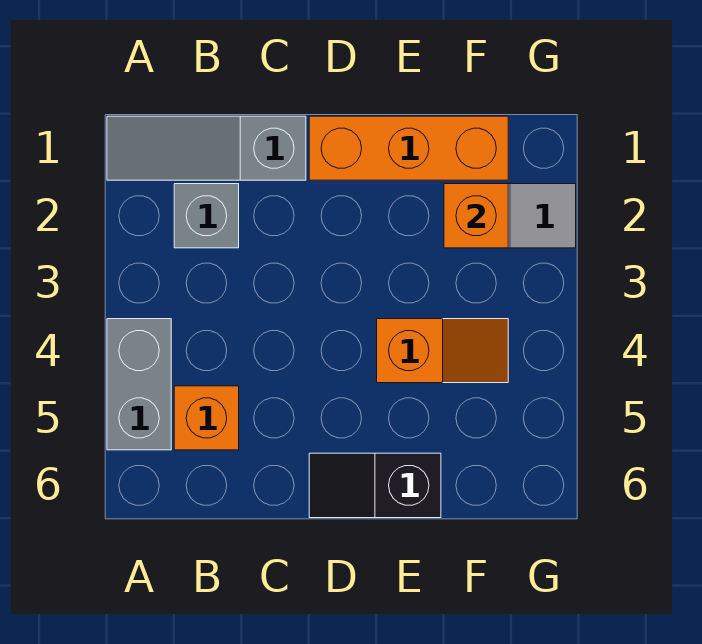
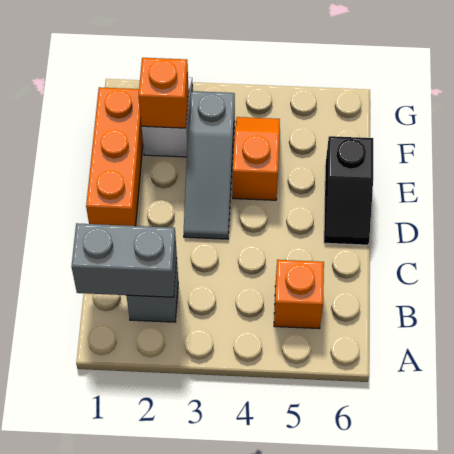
grey slope A1:C1 level 1 top C -> grey slope D3:F3 level 1 top F
grey brick A4:A5 level 1 -> grey brick B1:B2 level 2

